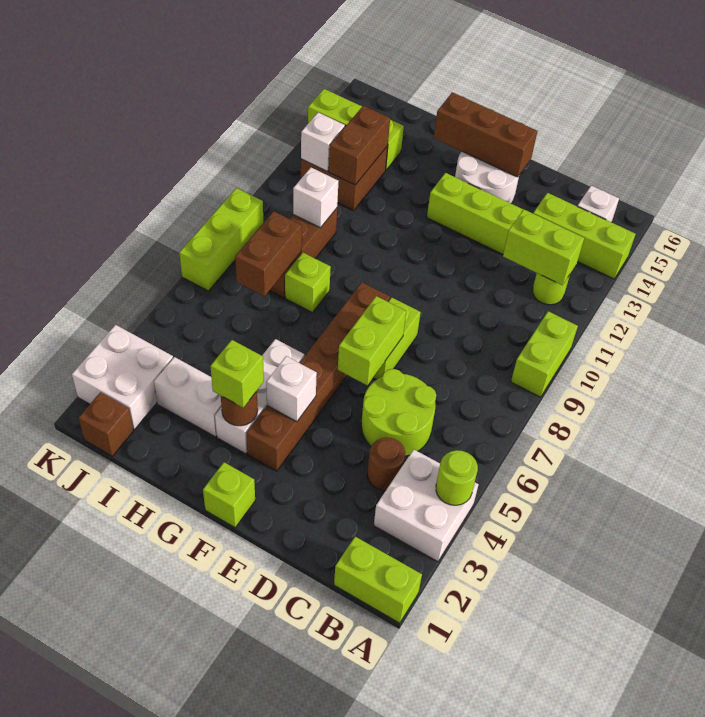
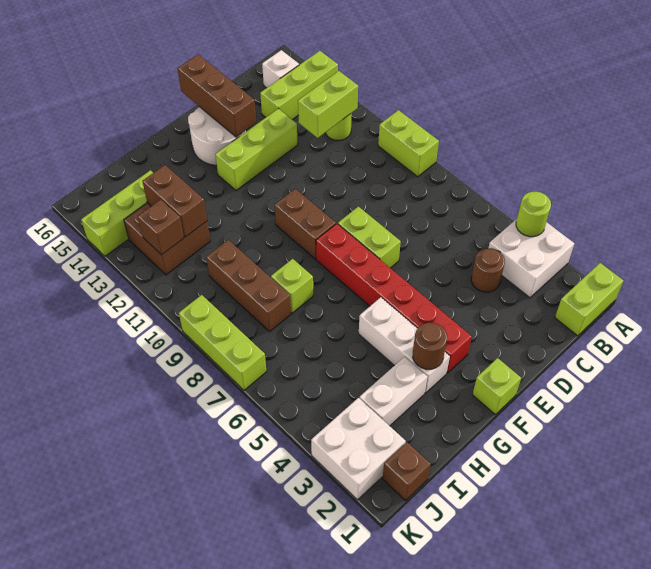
lime round brick C5:D6 level 1 -> none
lime brick E6:E7 level 2 -> none
brown brick E15:G15 level 2 -> brown brick E14:E16 level 2
brown brick F3:F8 level 1 -> red brick F3:F8 level 1
white brick F4 level 2 -> none
lime brick G3 level 3 -> none
brown brick I7:I8 level 2 -> brown brick F9:F10 level 1
white brick I10 level 2 -> none
white brick J12 level 2 -> brown brick J12 level 2

